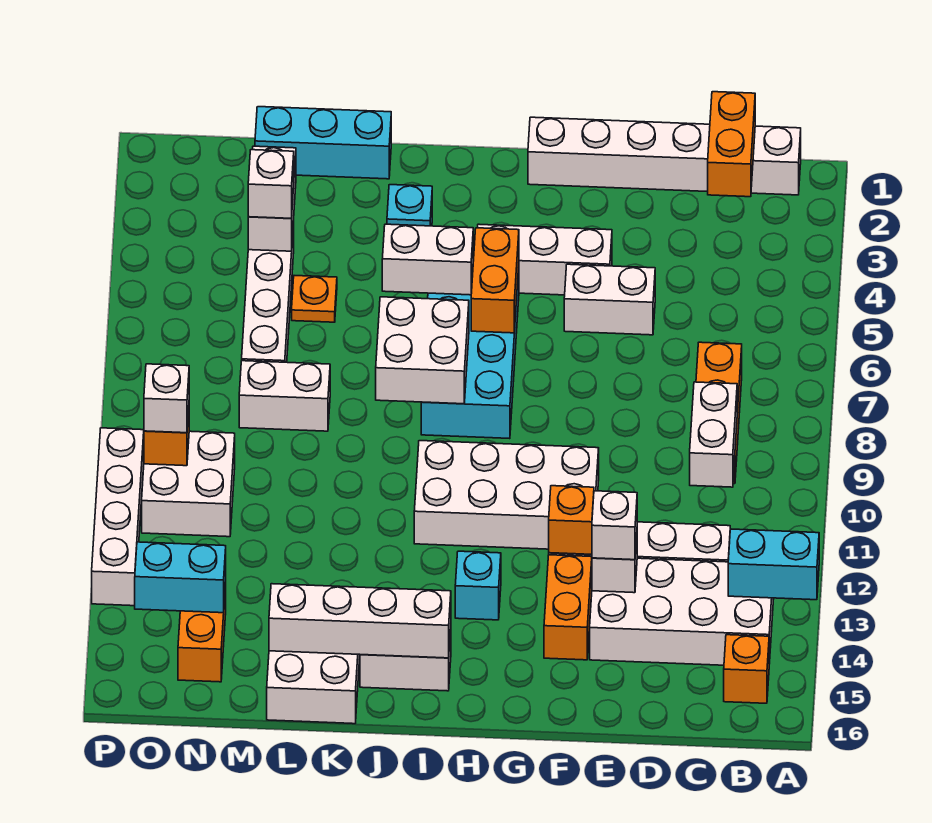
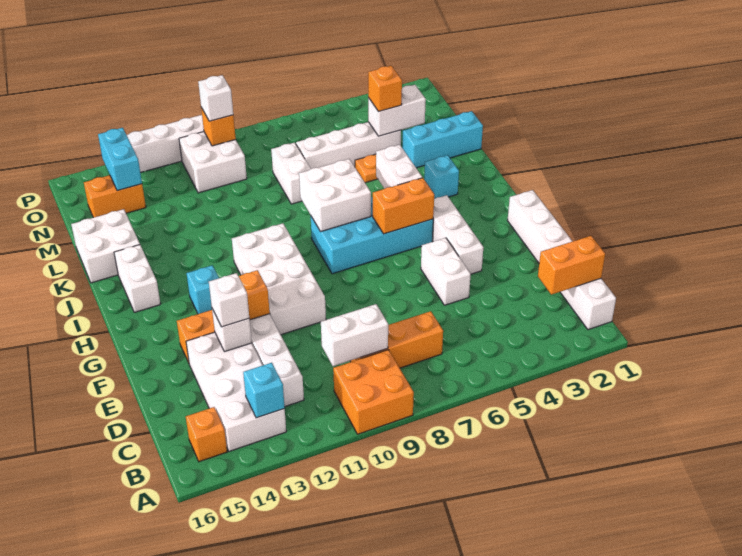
none -> orange brick A9:B10 level 1
cyan brick A13:B13 level 2 -> cyan brick B13 level 2
white brick I15:L15 level 2 -> none
cyan brick K1:M1 level 1 -> cyan brick L1:L3 level 1
white brick M4 level 3 -> orange brick M4 level 3

